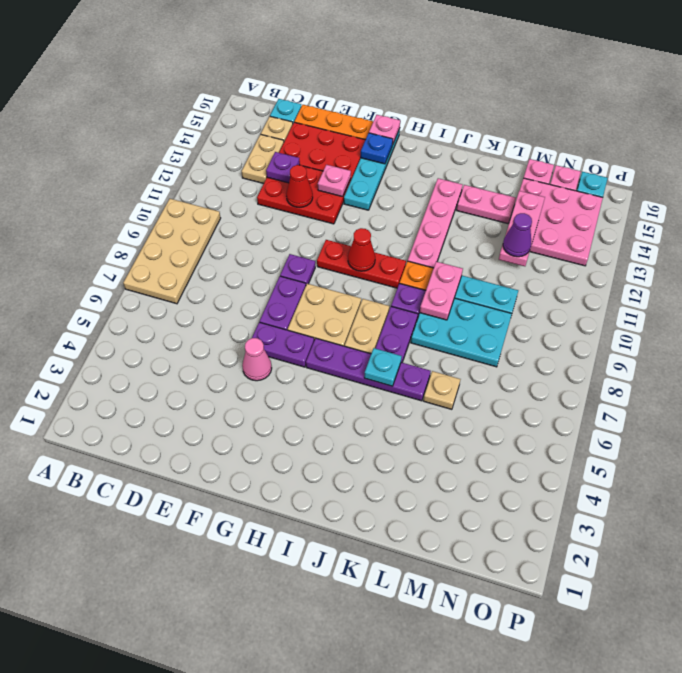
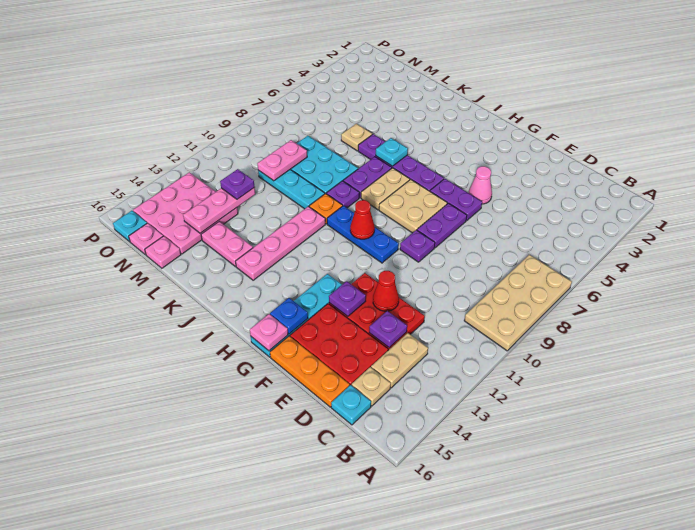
pink plate F13 level 2 -> purple plate F13 level 2
red plate G10:I10 level 1 -> blue plate G10:I10 level 1
pink plate K9:K10 level 2 -> pink plate M9:M10 level 2
purple cone M12 level 3 -> purple plate M12 level 3

